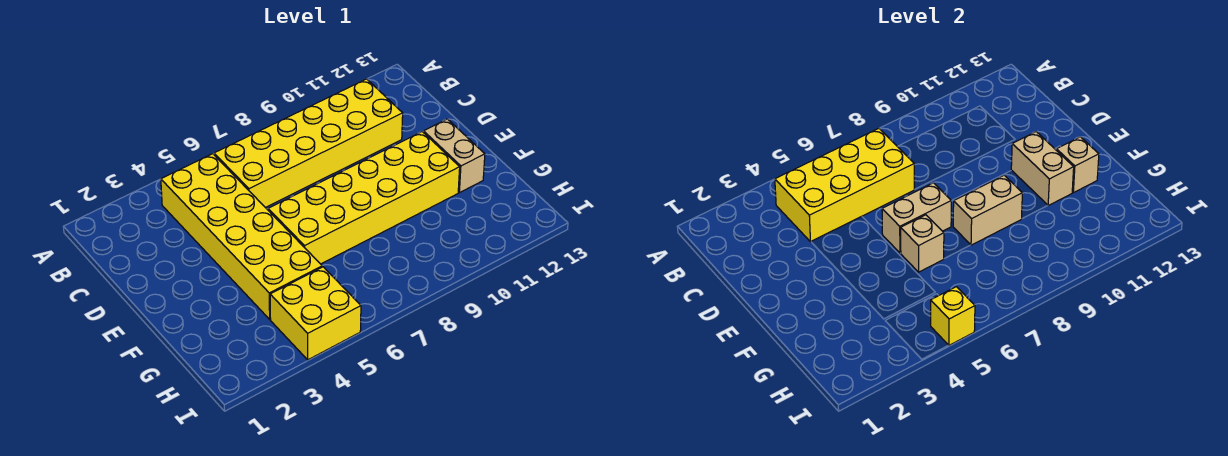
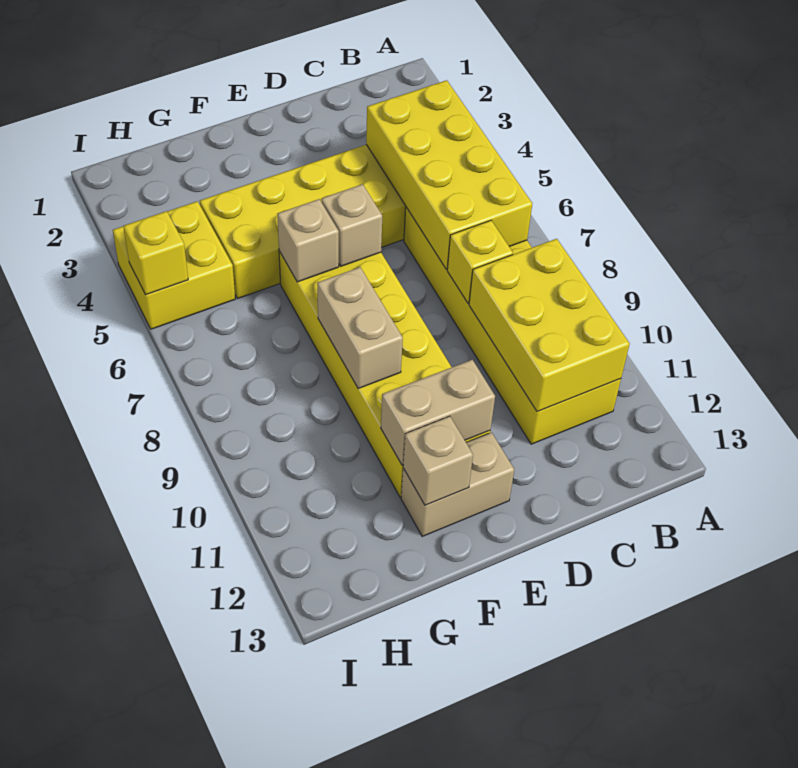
none -> yellow brick B9:C11 level 2
none -> yellow brick C8 level 2
tan brick E6:E7 level 2 -> tan brick E6 level 2

